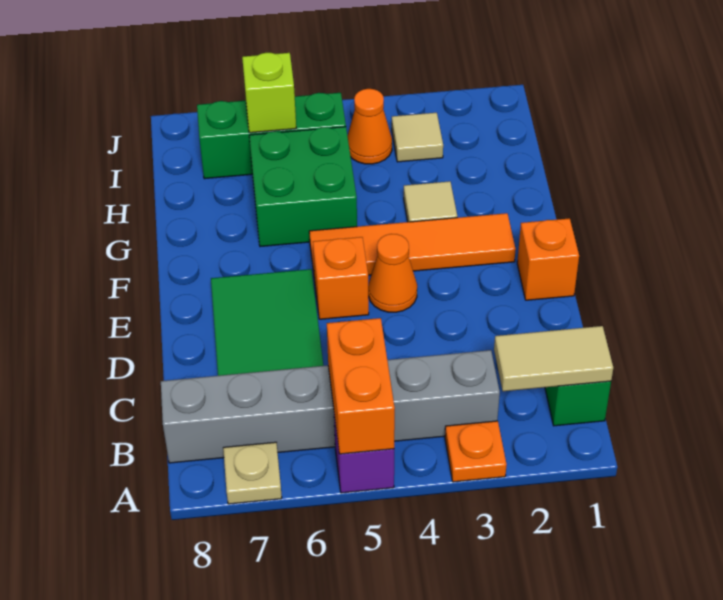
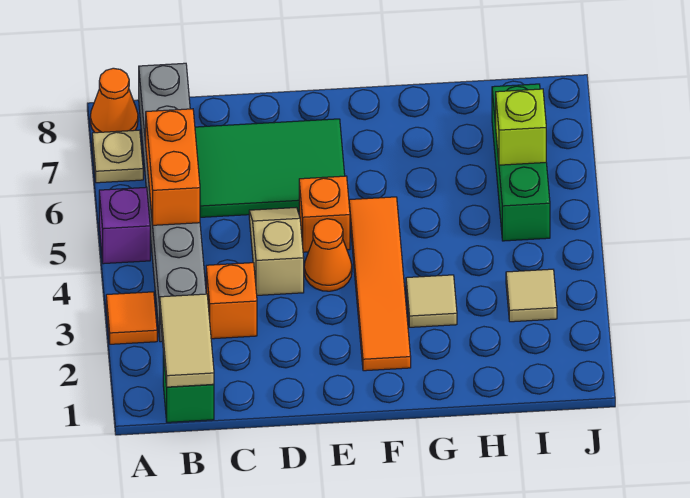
orange plate A3 level 1 -> orange tile A3 level 1
orange brick A5:B5 level 2 -> orange brick B5:B6 level 2
none -> tan slope D4:D5 level 1 top 4
orange brick E1 level 1 -> orange brick C3 level 1
green brick G5:H6 level 1 -> none
orange cone I4 level 1 -> orange cone A8 level 1

